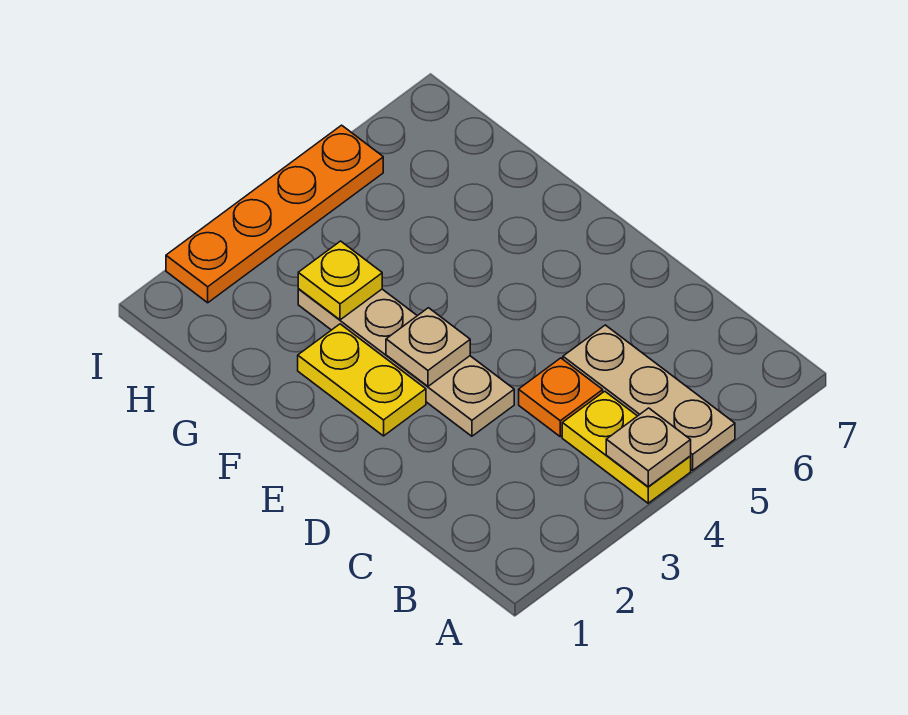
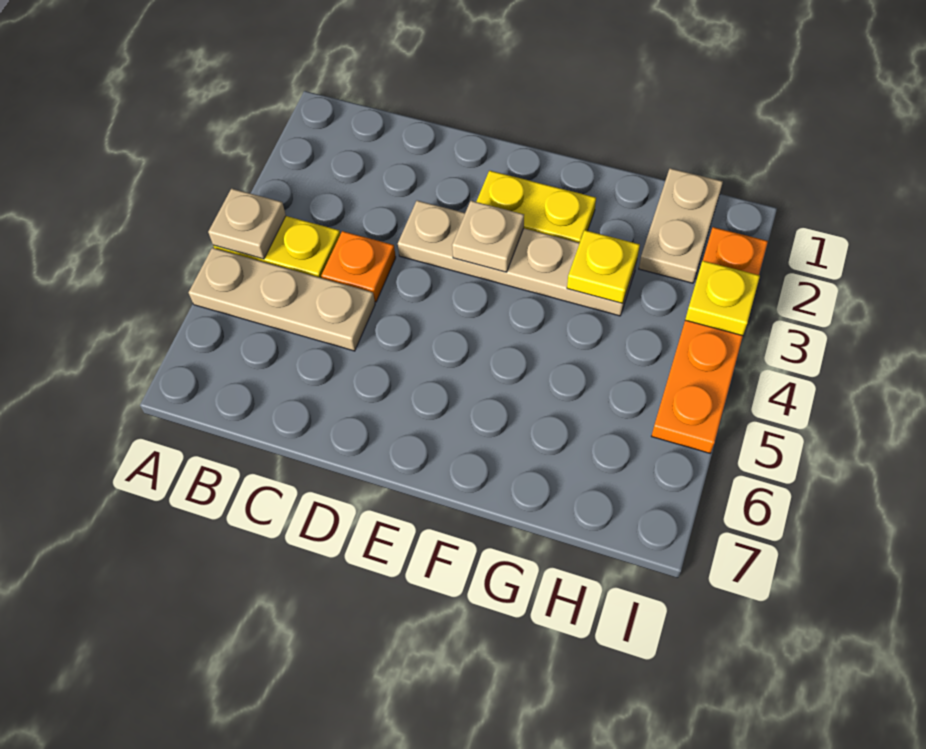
none -> tan plate H1:H2 level 1
none -> yellow plate I3 level 2

